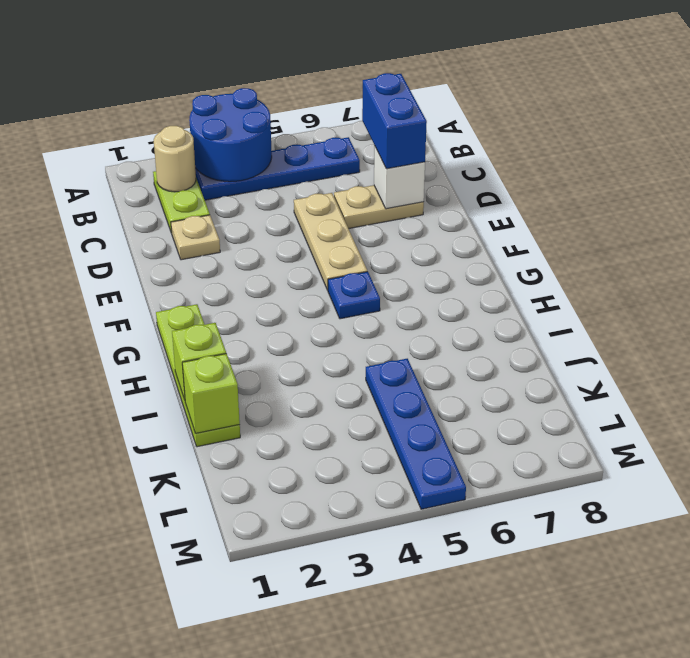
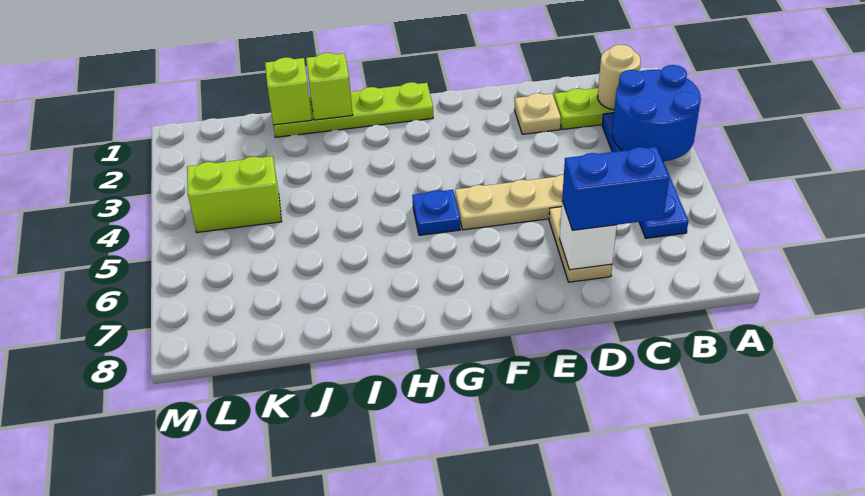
blue plate J5:M5 level 1 -> none
none -> lime brick K4:L4 level 1

